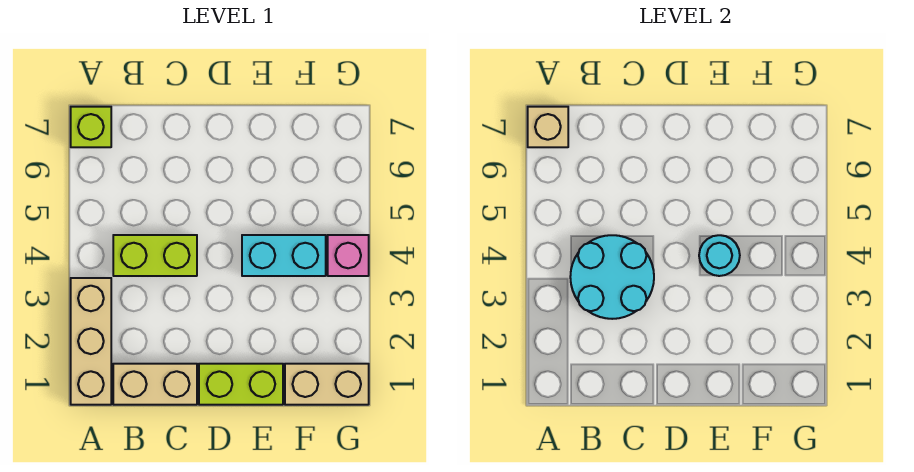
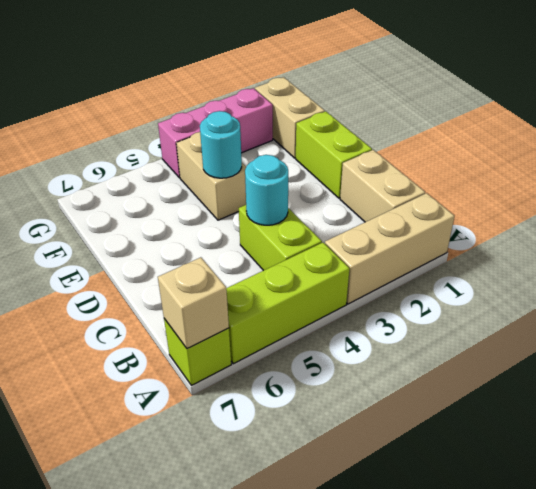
none -> lime brick A4:A6 level 1
cyan round brick B3:C4 level 2 -> cyan round brick C4 level 2
cyan brick E4:F4 level 1 -> tan brick E4:F4 level 1
pink brick G4 level 1 -> pink brick G2:G4 level 1

